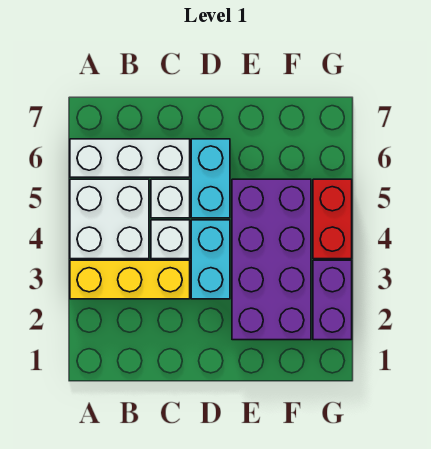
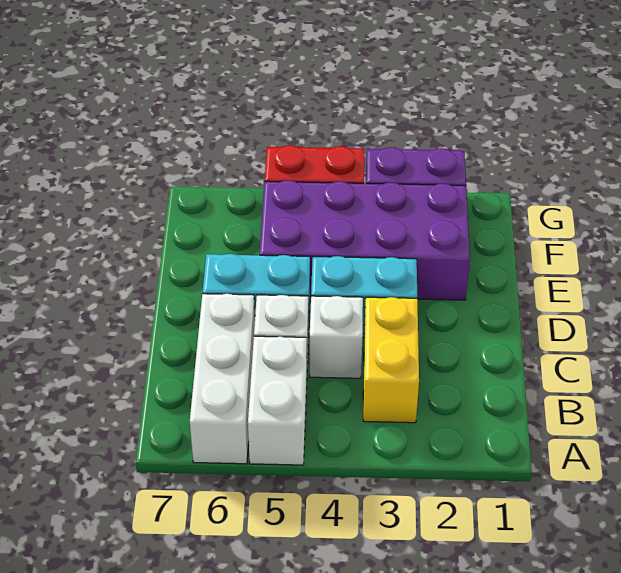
yellow brick A3:C3 level 1 -> yellow brick B3:C3 level 1
white brick A4:B5 level 1 -> white brick A5:B5 level 1

